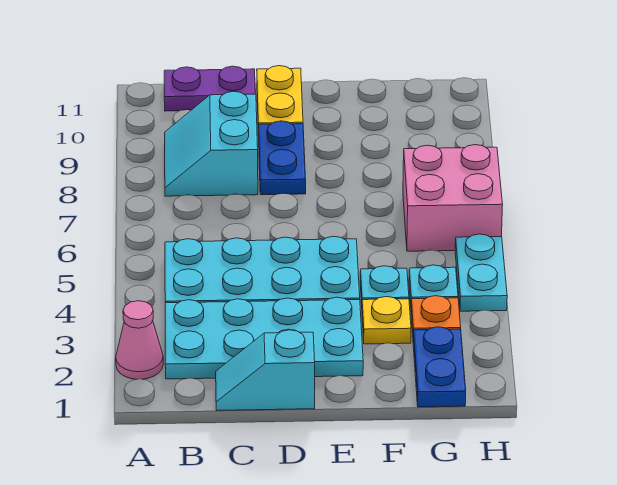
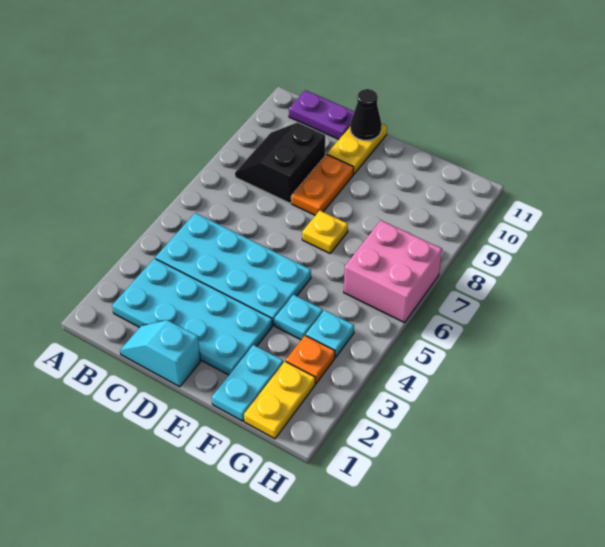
pink cone A2 level 1 -> none
cyan slope B8:C9 level 1 top C -> black slope B8:C9 level 1 top C
blue plate D8:D9 level 1 -> orange plate D8:D9 level 1
none -> black cone D11 level 2
yellow plate F3 level 1 -> yellow plate E7 level 1
blue plate G1:G2 level 1 -> yellow plate G1:G2 level 1
cyan plate H4:H5 level 1 -> cyan plate F1:F2 level 1

